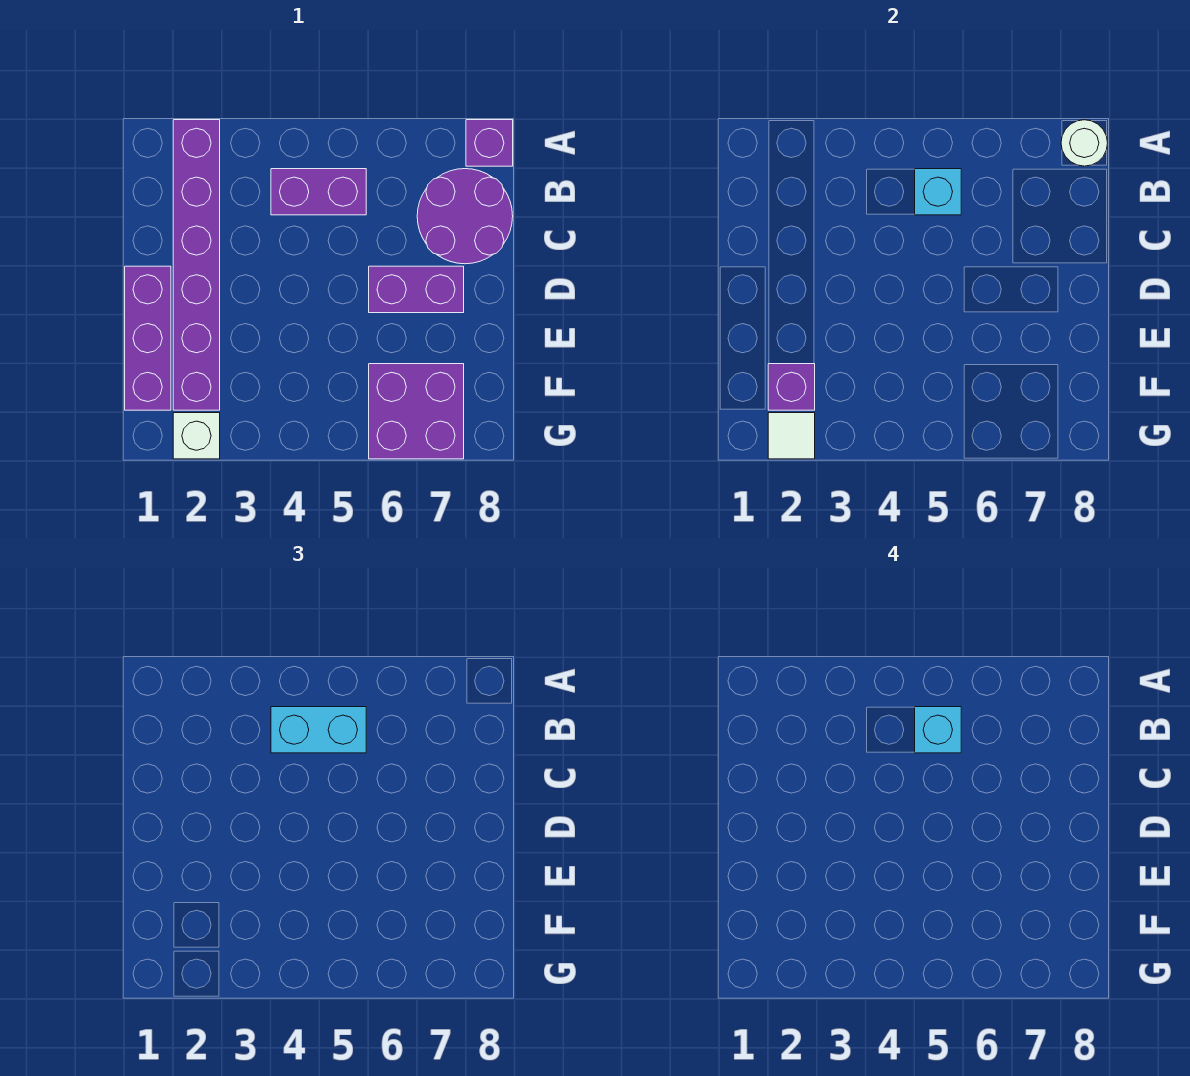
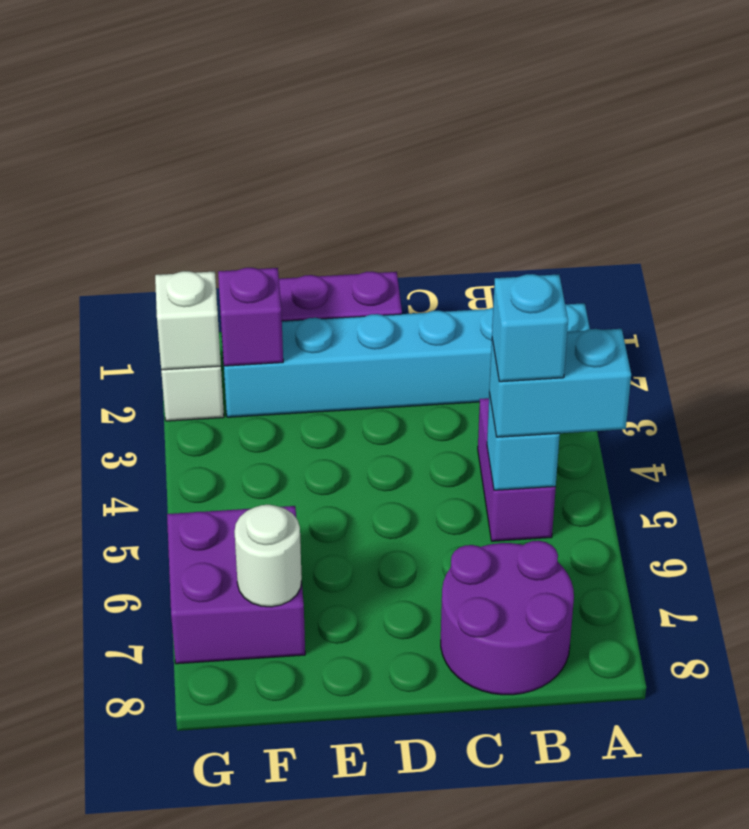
purple brick A2:F2 level 1 -> cyan brick A2:F2 level 1
purple brick A8 level 1 -> none
white round brick A8 level 2 -> white round brick F7 level 2
cyan brick B4:B5 level 3 -> cyan brick A5:B5 level 3
purple brick D6:D7 level 1 -> none
white tile G2 level 2 -> white brick G2 level 2

